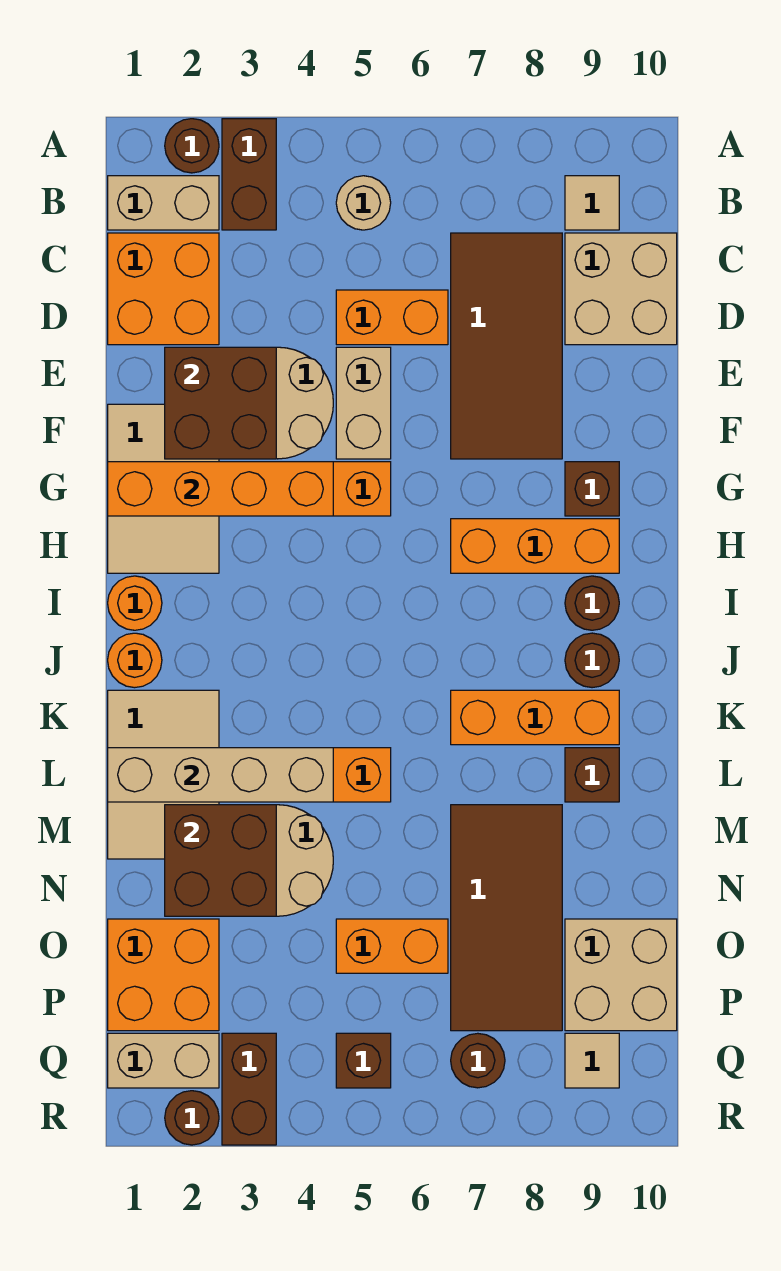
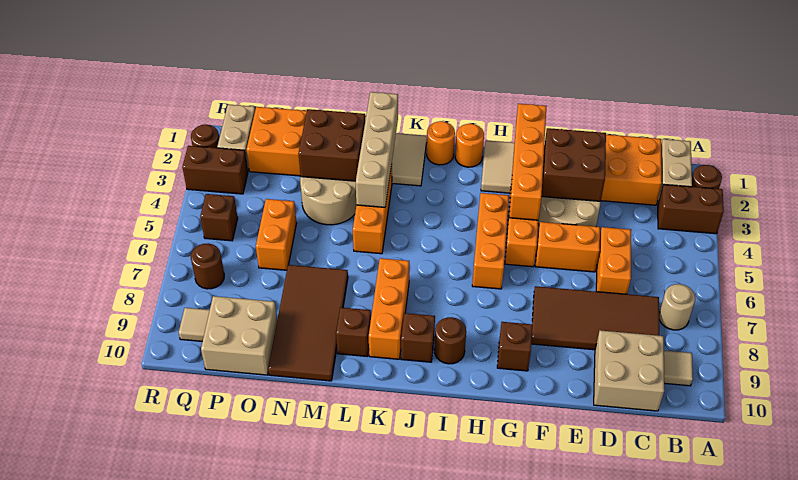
tan round brick B5 level 1 -> tan round brick B7 level 1
tan brick E5:F5 level 1 -> orange brick E5:F5 level 1
orange brick H7:H9 level 1 -> orange brick H4:H6 level 1
brown round brick J9 level 1 -> brown brick J9 level 1
brown tile M7:P8 level 1 -> brown tile M7:N10 level 1

